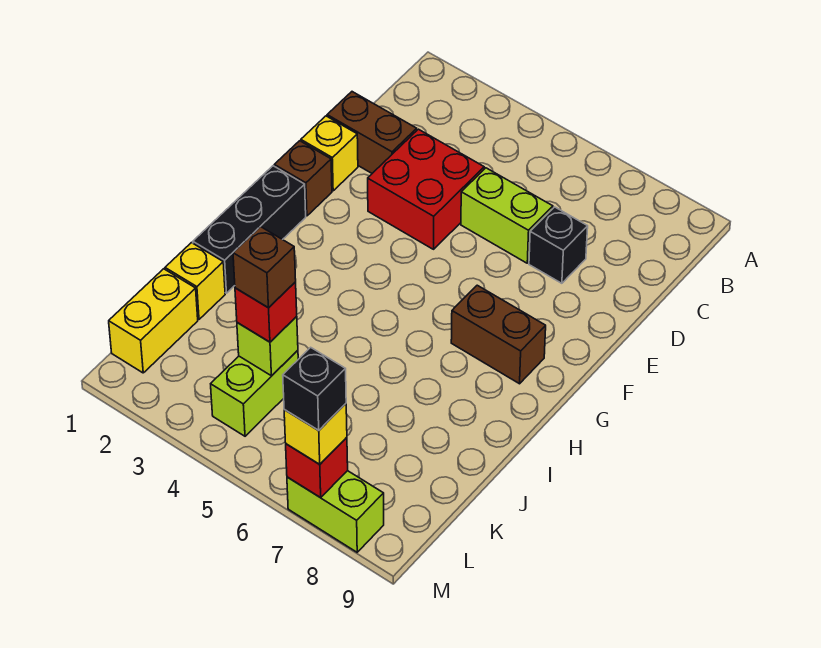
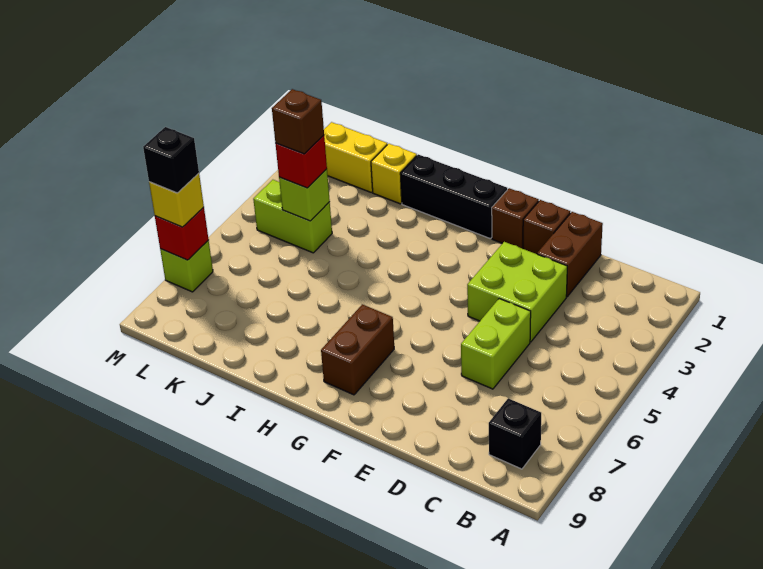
red brick D3:E4 level 1 -> lime brick D3:E4 level 1
black brick D7 level 1 -> black brick B8 level 1
yellow brick E1 level 1 -> brown brick E1 level 1
lime brick M7:M8 level 1 -> lime brick M7 level 1

